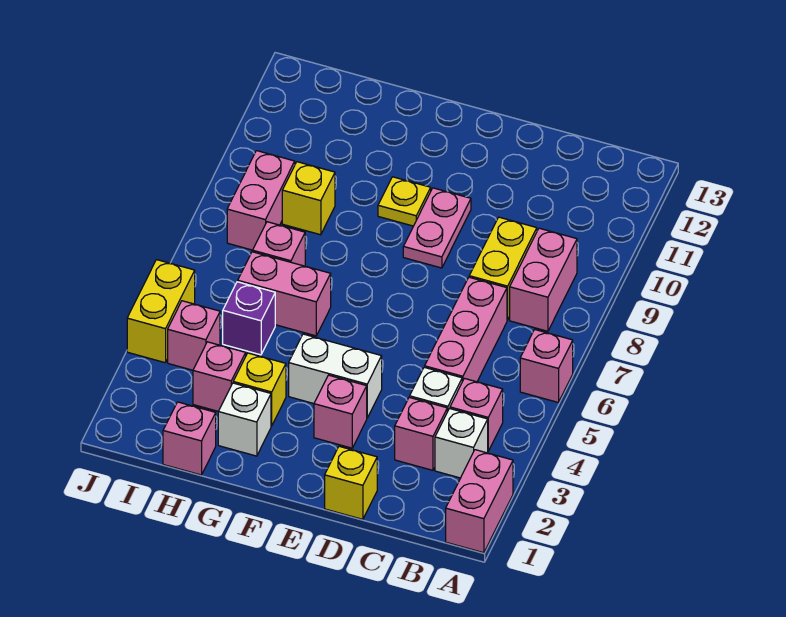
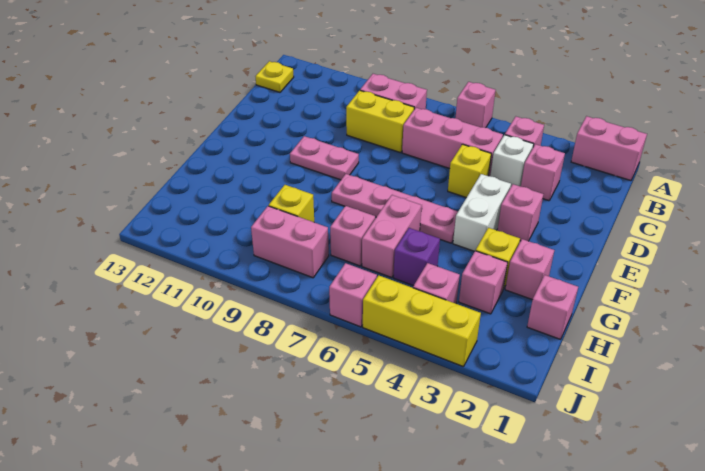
white brick B3 level 1 -> none
yellow brick D1 level 1 -> yellow brick D5 level 1
none -> pink plate F5:F8 level 1
yellow plate F10 level 1 -> yellow plate B13 level 1
white brick G2 level 1 -> pink brick G2 level 1
yellow brick J4:J5 level 1 -> yellow brick J3:J5 level 1
none -> pink brick J6 level 1

